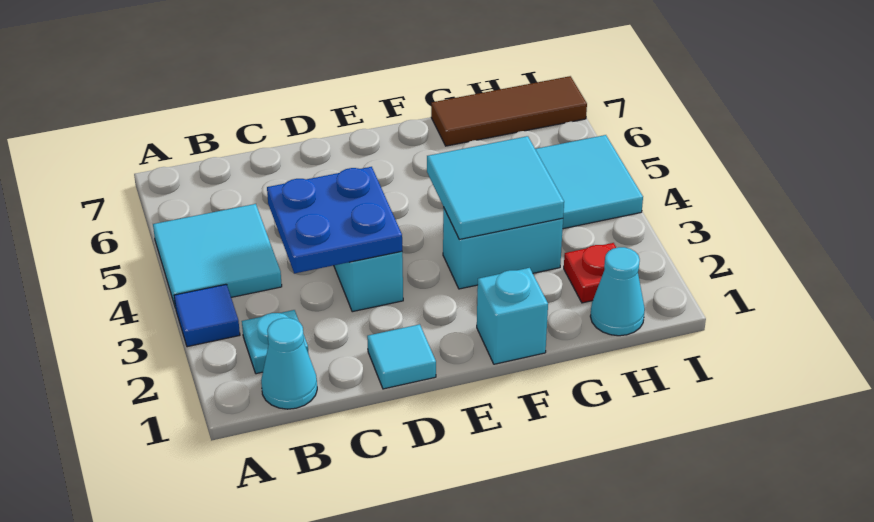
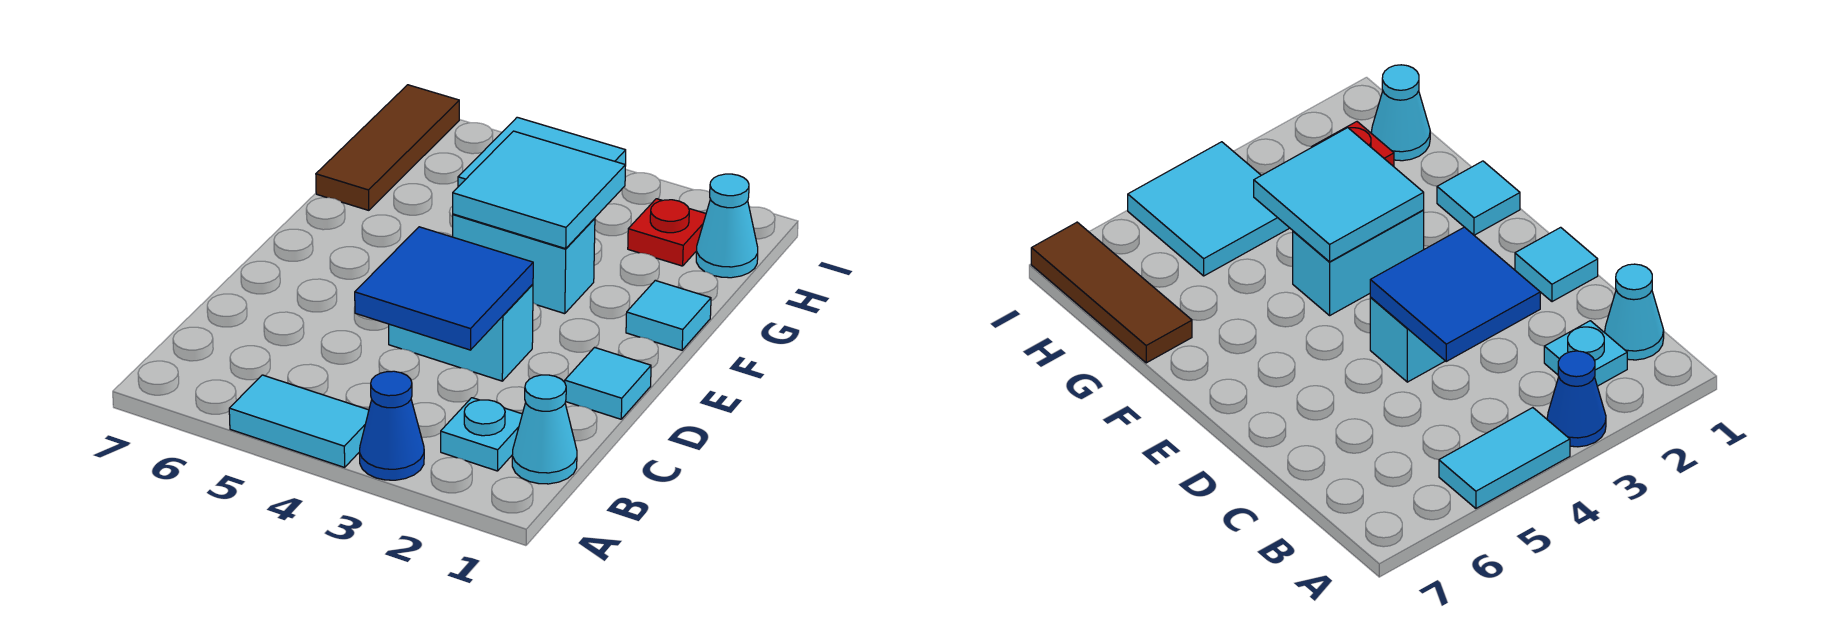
blue tile A3 level 1 -> blue cone A3 level 1
cyan tile A4:B5 level 1 -> cyan tile A4:A5 level 1
blue plate C3:D4 level 2 -> blue tile C3:D4 level 2
cyan brick F1 level 1 -> cyan tile F1 level 1
cyan brick F3:G3 level 1 -> cyan brick F3:F4 level 1

